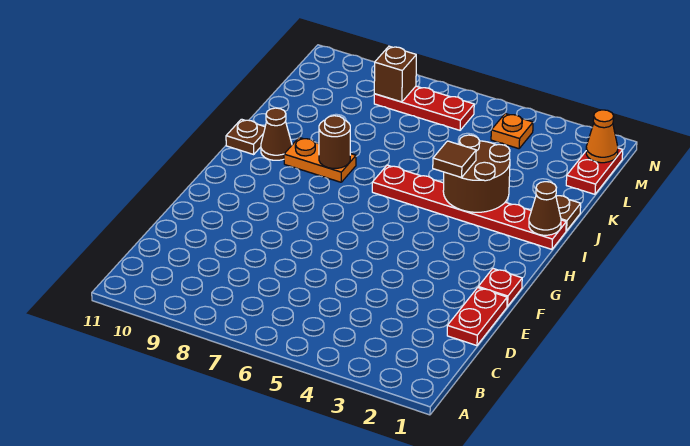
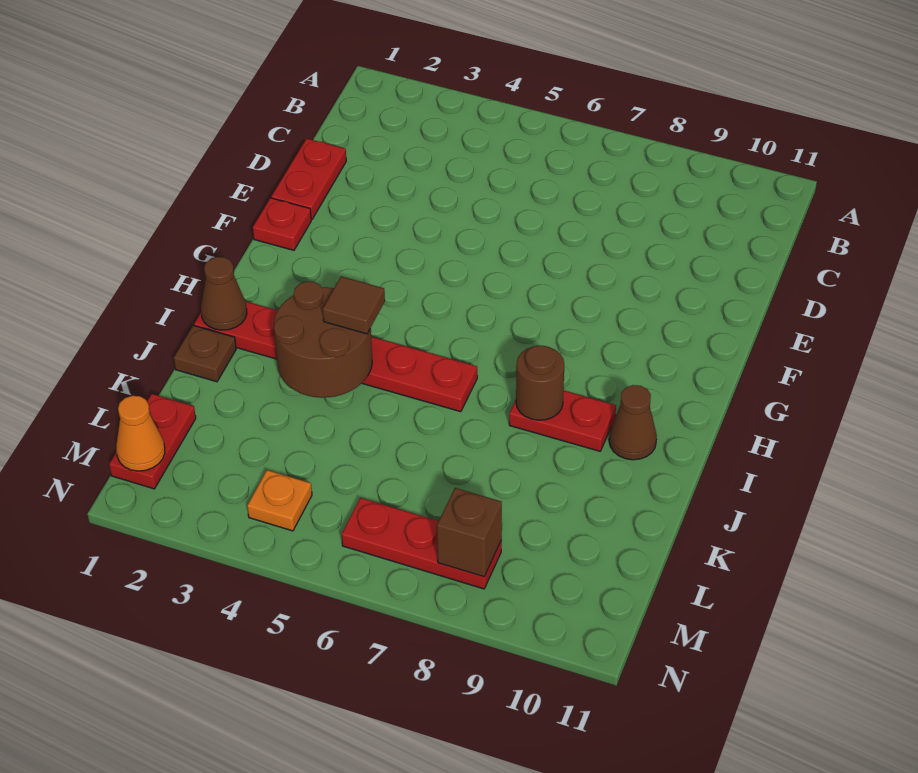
orange plate I8:I9 level 1 -> red plate I8:I9 level 1
brown plate I11 level 1 -> none

